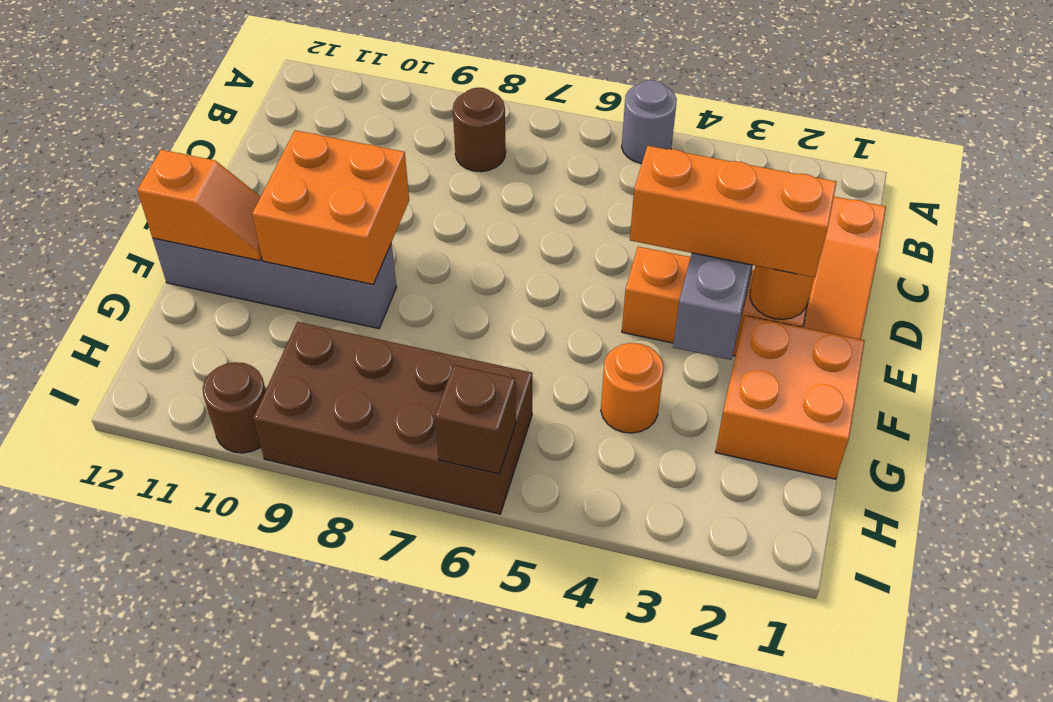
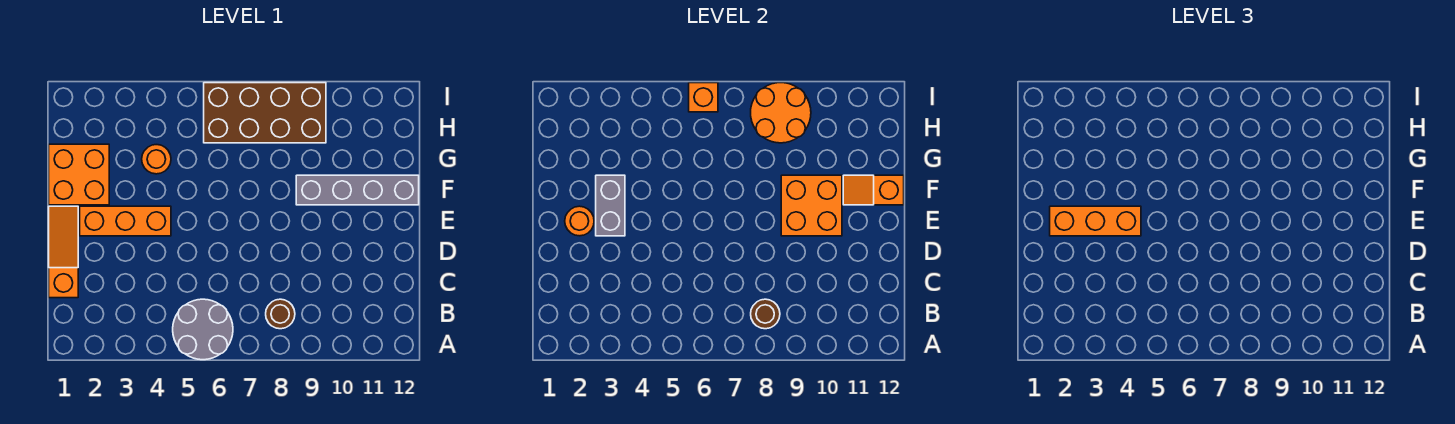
grey round brick A5 level 1 -> grey round brick A5:B6 level 1
none -> orange round brick H8:I9 level 2
brown brick I6 level 2 -> orange brick I6 level 2
brown round brick I10 level 1 -> brown round brick B8 level 2

